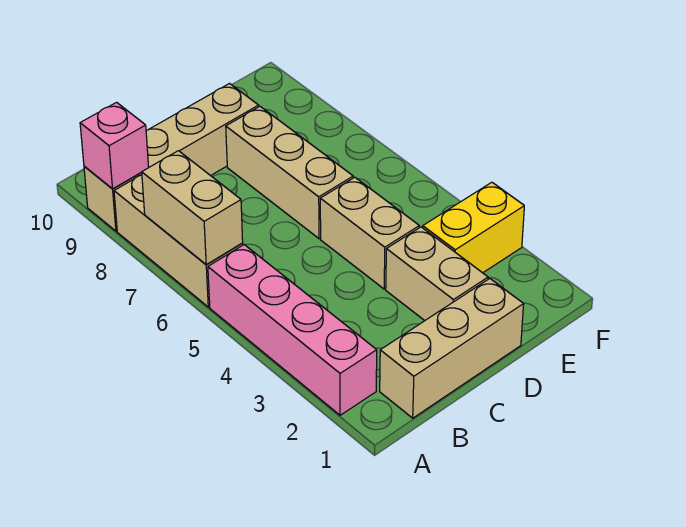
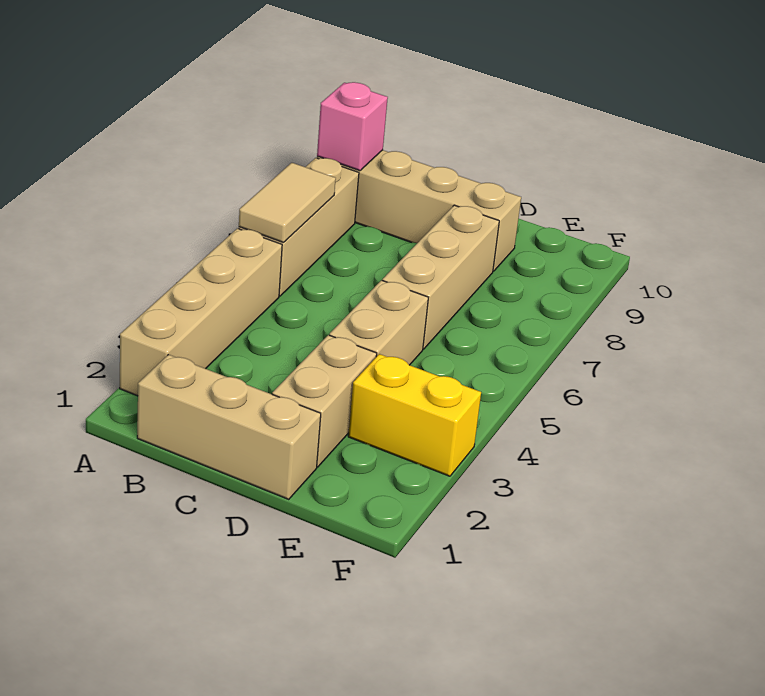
pink brick A2:A5 level 1 -> tan brick A2:A5 level 1
tan brick A6:A7 level 2 -> tan tile A6:A7 level 2

